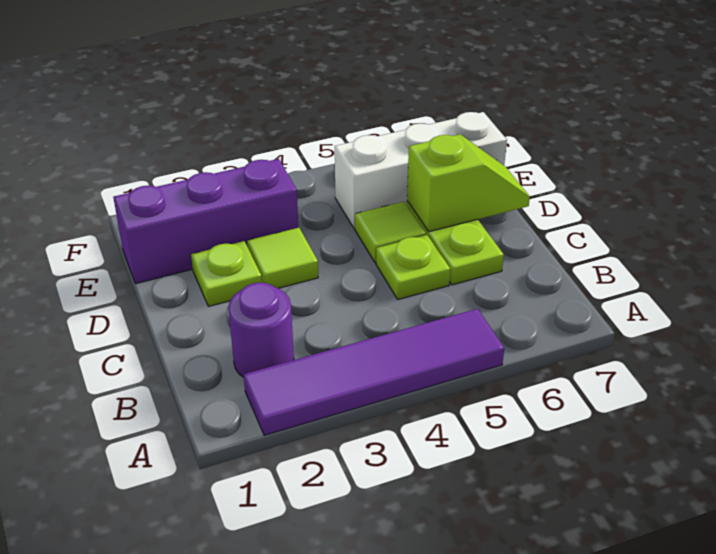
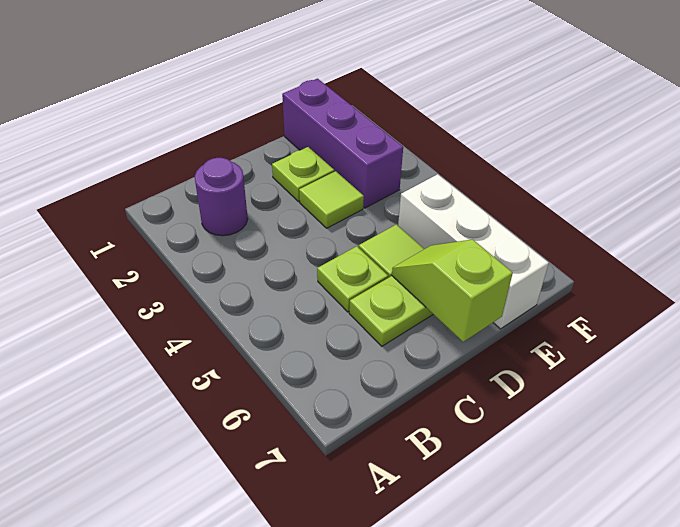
purple tile A2:A5 level 1 -> none
lime slope D6:D7 level 2 top 6 -> lime slope D6:D7 level 2 top 7

